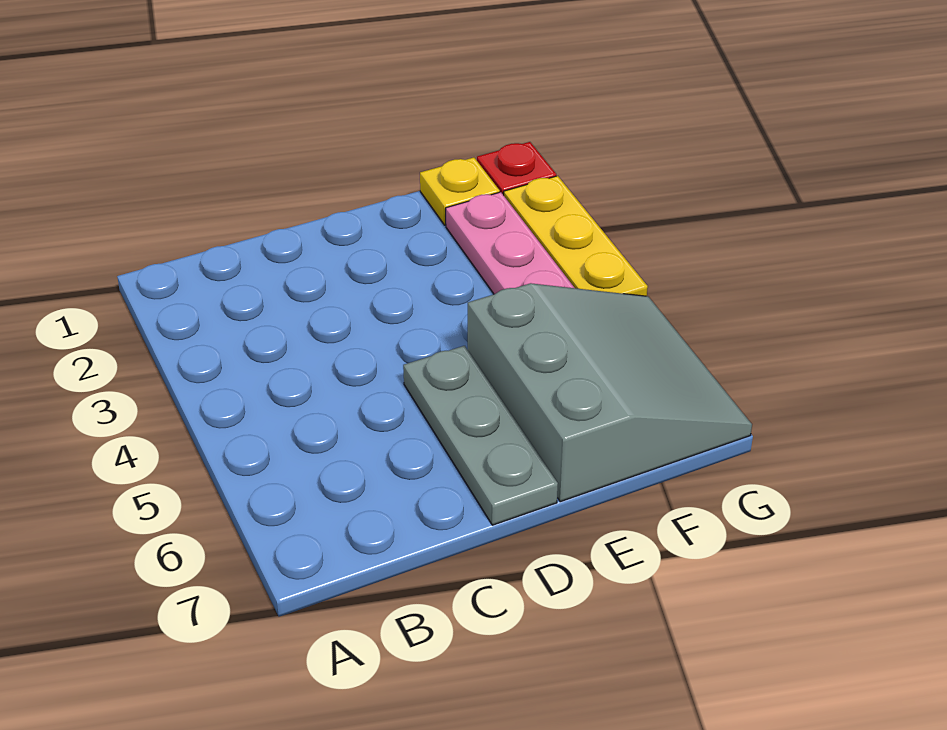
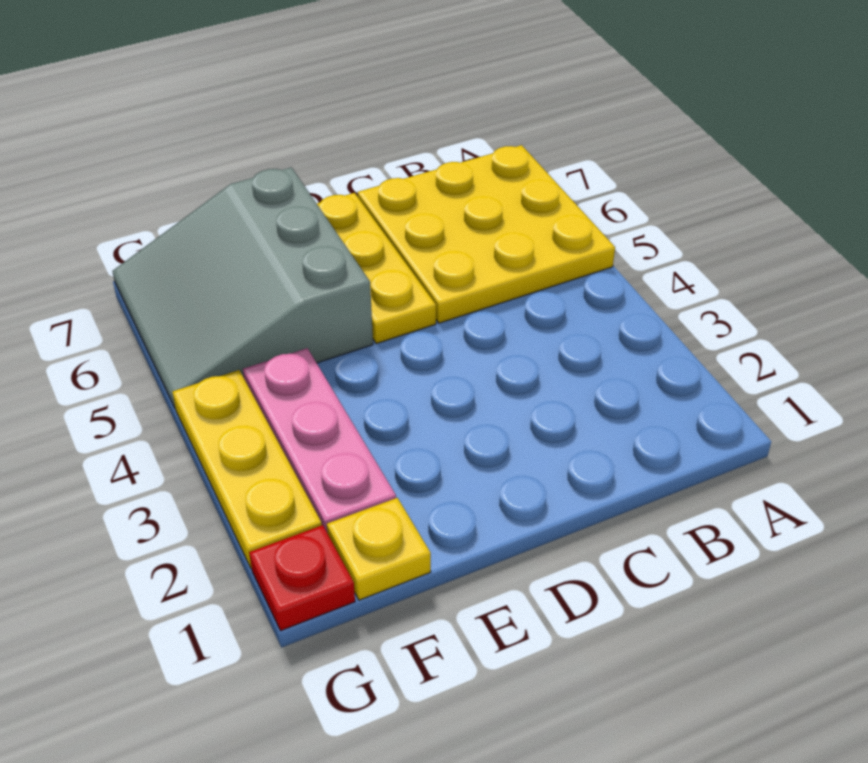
none -> yellow plate A5:C7 level 1
grey plate D5:D7 level 1 -> yellow plate D5:D7 level 1

